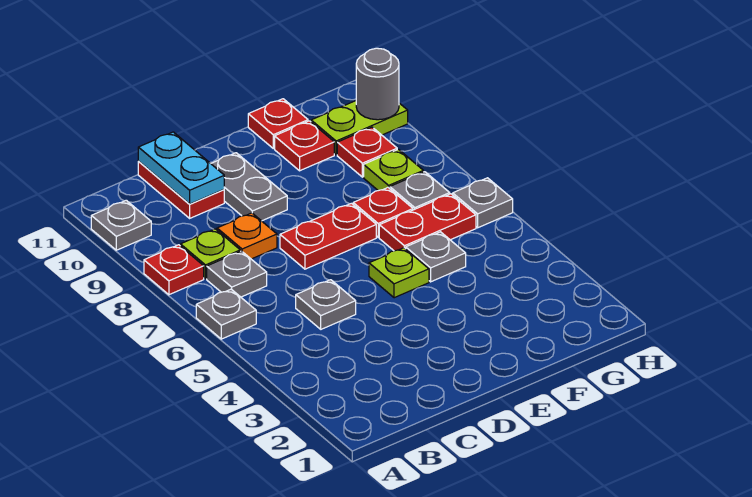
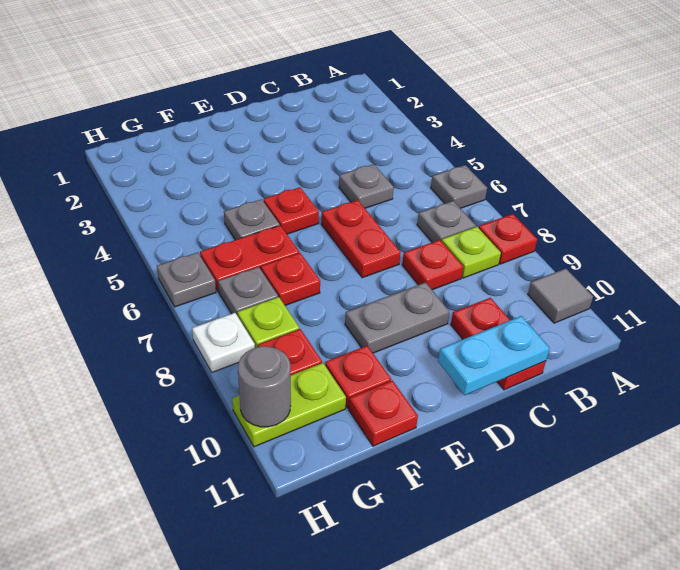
grey plate A10 level 1 -> grey tile A10 level 1
orange plate C8 level 1 -> red plate C8 level 1
cyan plate C10:C11 level 2 -> cyan plate C11:D11 level 2
red plate D7:E7 level 1 -> red plate D6:D7 level 1
grey plate D9:D10 level 1 -> grey plate D9:E9 level 1
lime plate E5 level 1 -> red plate E5 level 1
none -> white plate H8 level 1

